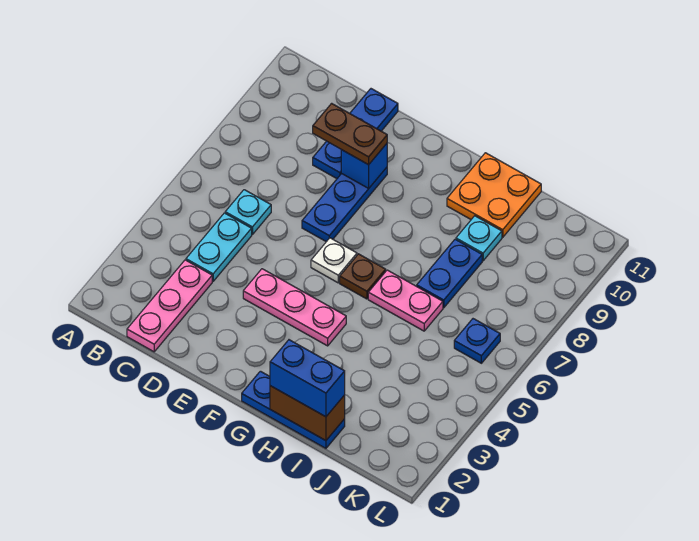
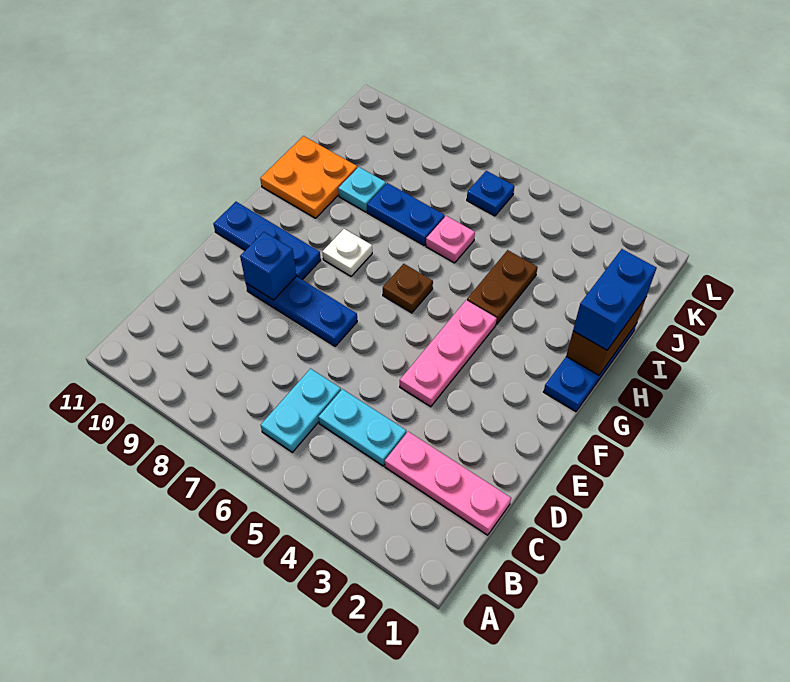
cyan plate C6 level 1 -> cyan plate B6:C6 level 1
blue plate D9:D11 level 1 -> blue plate F9:F11 level 1
brown plate D9:E9 level 3 -> brown plate H4:I4 level 1
white plate F6 level 1 -> white plate G8 level 1
pink plate H6:I6 level 1 -> pink plate I6 level 1

